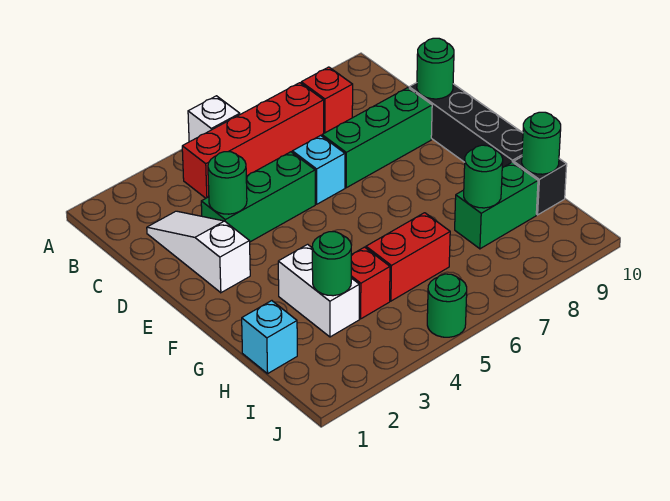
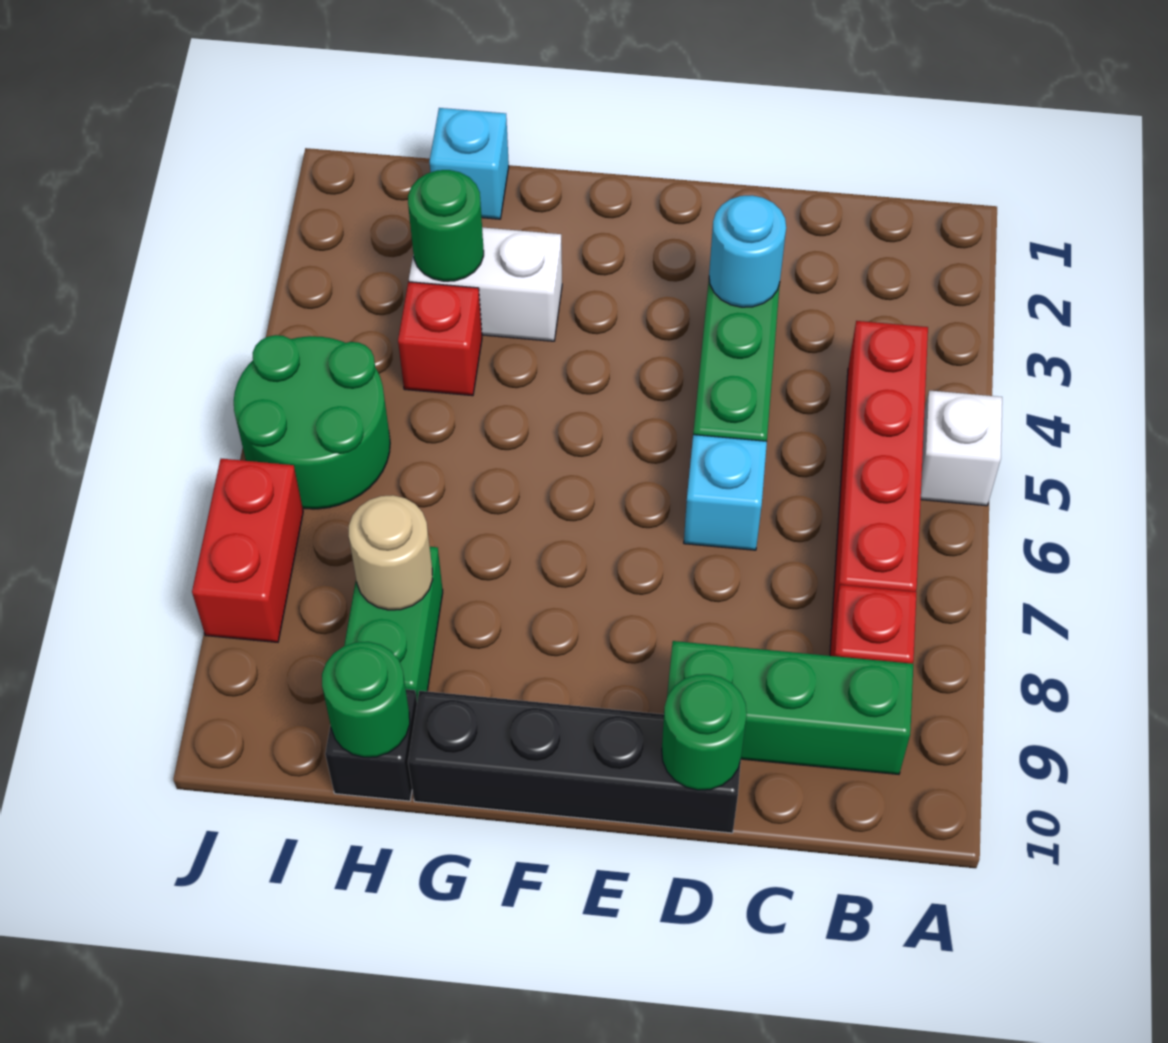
white slope C2:E2 level 1 top E -> none
green round brick D3 level 2 -> cyan round brick D3 level 2
green brick D7:D9 level 1 -> green brick B9:D9 level 1
red brick H5:H6 level 1 -> red brick J7:J8 level 1
green round brick H8 level 2 -> tan round brick H8 level 2
green round brick J5 level 1 -> green round brick I5:J6 level 1

